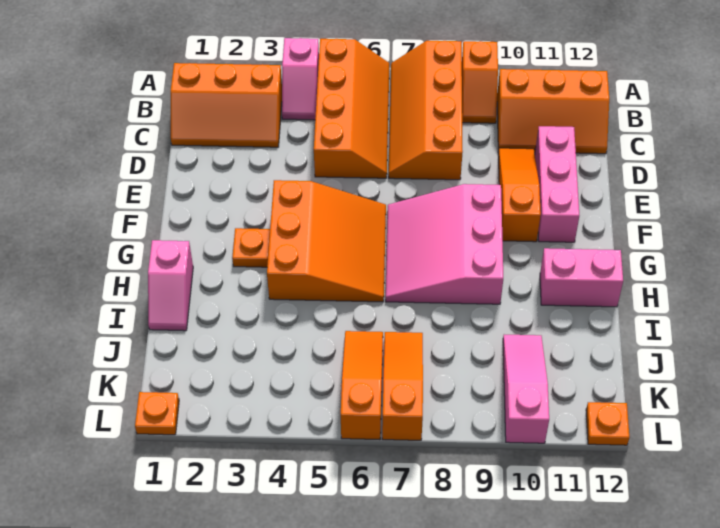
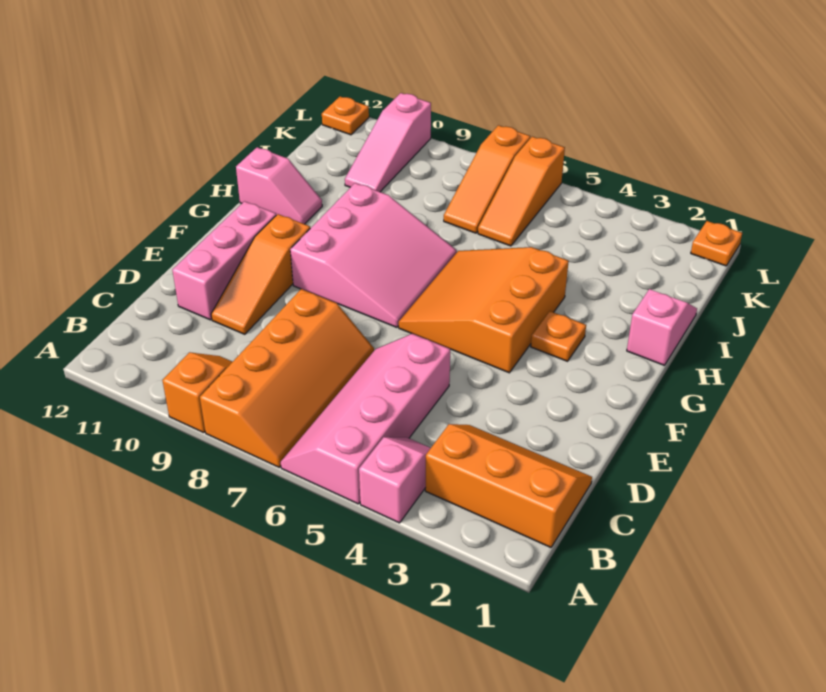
orange slope A5:D6 level 1 top 5 -> pink slope A5:D6 level 1 top 5
orange slope B10:C12 level 1 top B -> none
pink brick H11:H12 level 1 -> pink slope H11:H12 level 1 top 12

